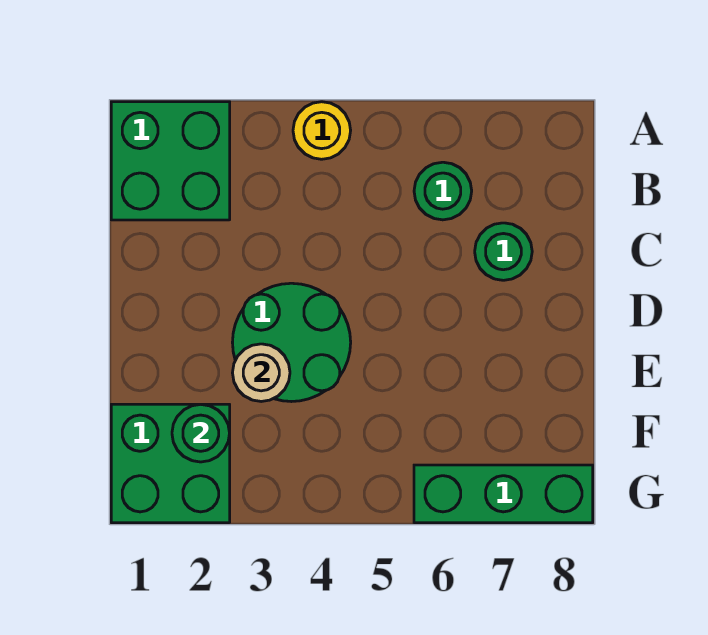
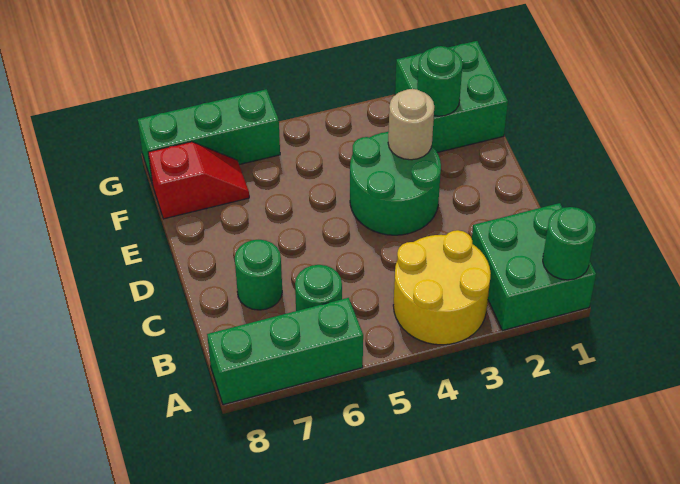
none -> green round brick A1 level 2
yellow round brick A4 level 1 -> yellow round brick A3:B4 level 1
none -> green brick A6:A8 level 1
none -> red slope F7:F8 level 1 top 8

